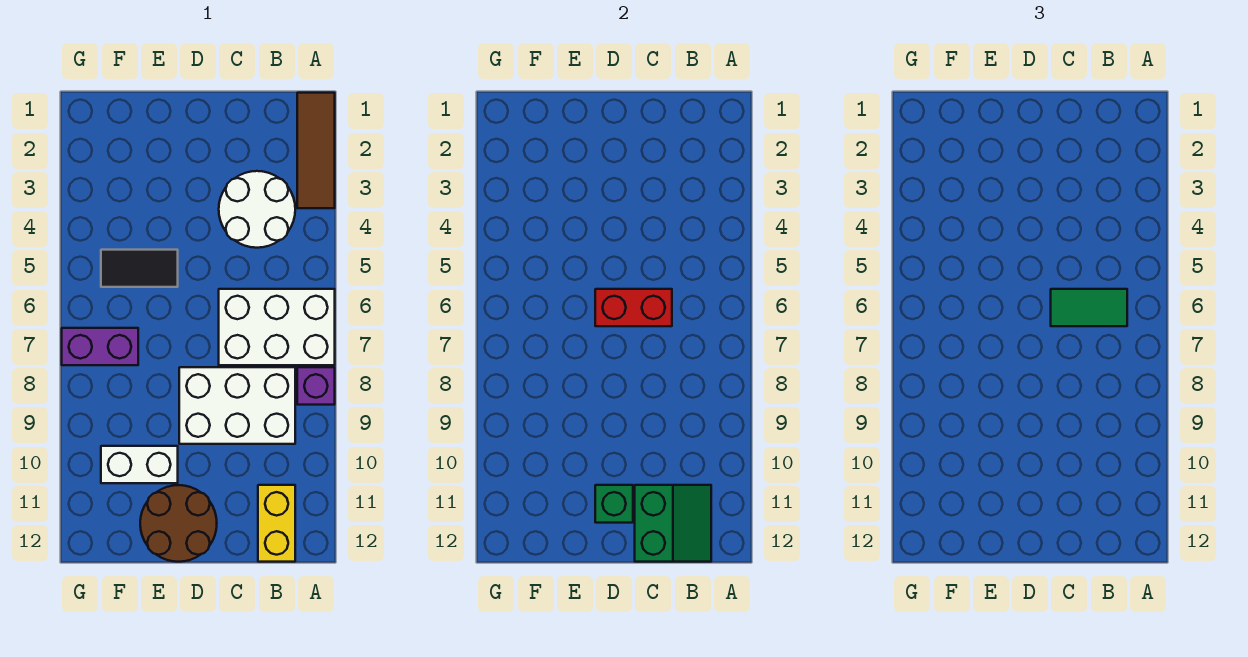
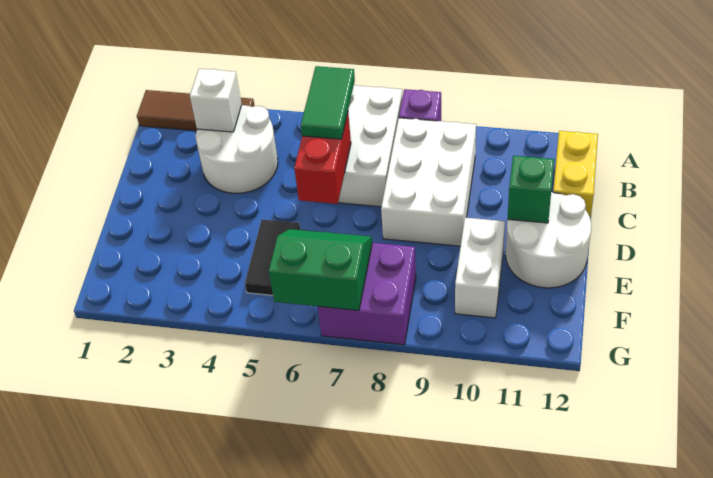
none -> white brick B3 level 2
yellow brick B11:B12 level 1 -> yellow brick B12:C12 level 1
green slope B11:C12 level 2 top C -> green slope F6:G7 level 2 top G
brown round brick D11:E12 level 1 -> white round brick D11:E12 level 1
purple brick F7:G7 level 1 -> purple brick F7:G8 level 1

